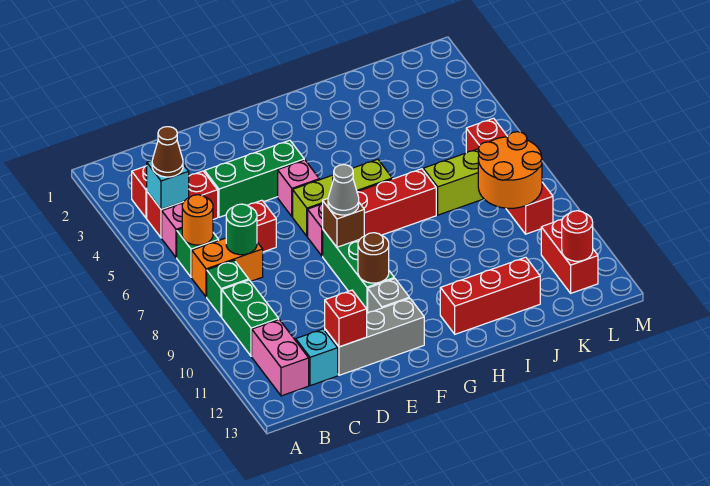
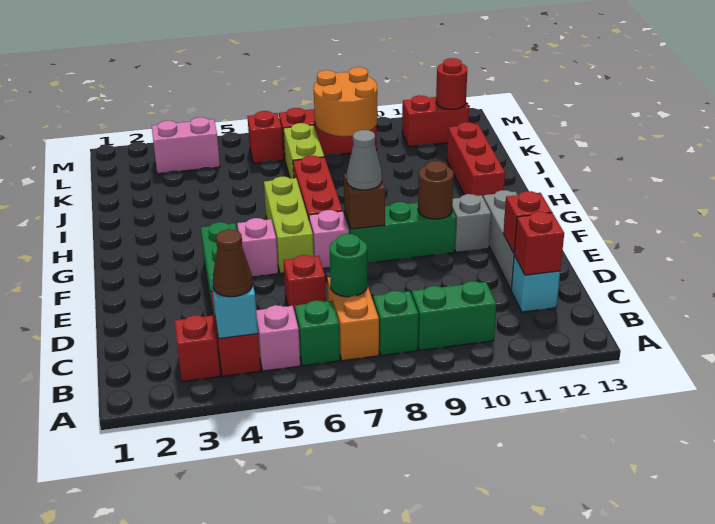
orange round brick B6 level 2 -> none
pink brick B11:B12 level 1 -> pink brick L3:L4 level 1
none -> red brick C12 level 2

